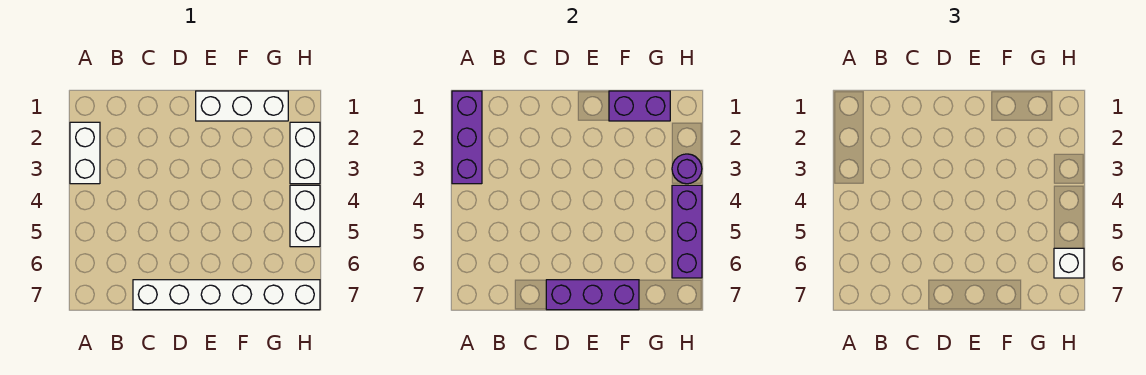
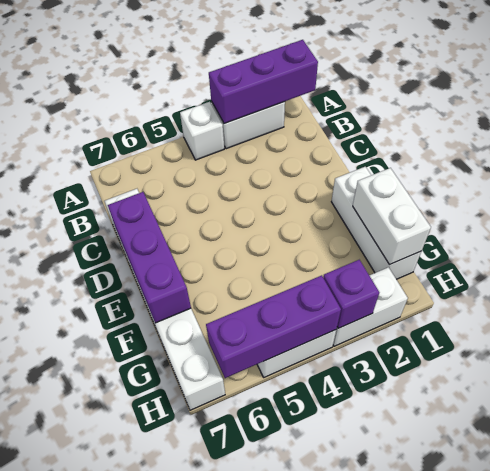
purple brick F1:G1 level 2 -> white brick F1:G1 level 2
purple round brick H3 level 2 -> purple brick H3 level 2
white brick H6 level 3 -> white brick A4 level 1

